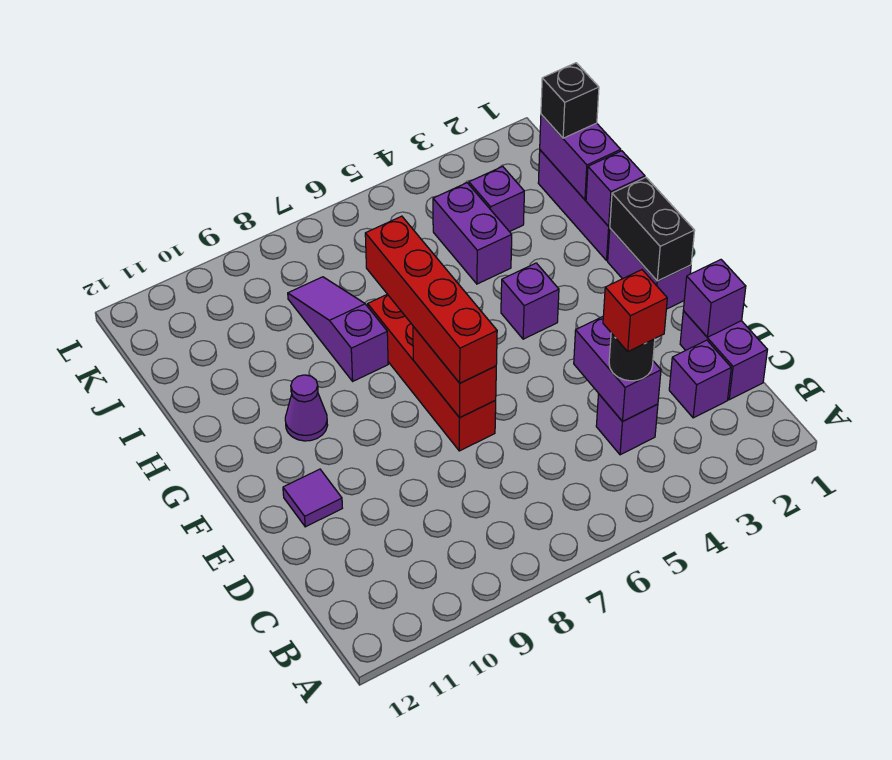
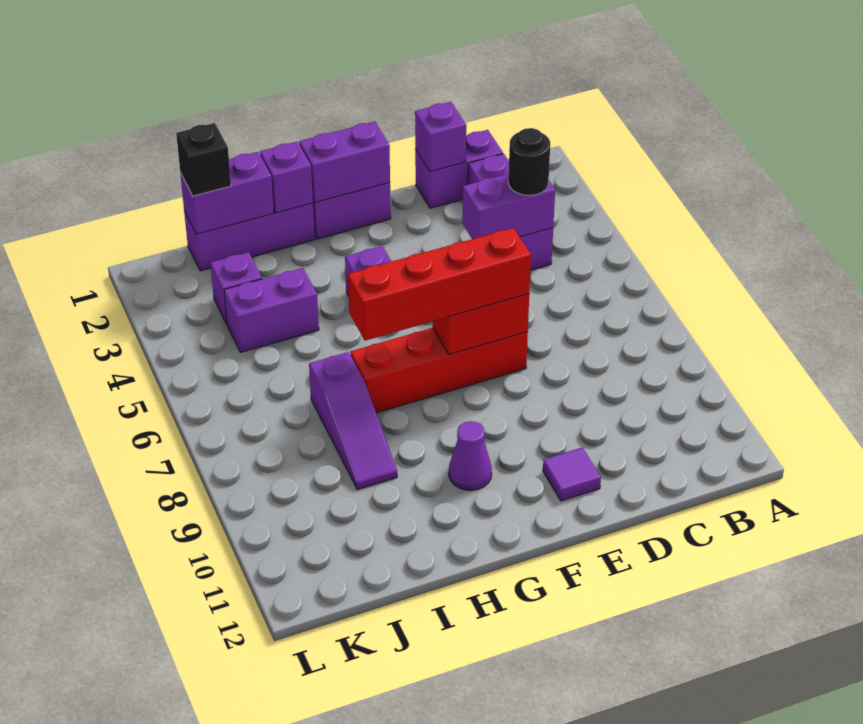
red brick C4 level 4 -> none
black brick F1:G1 level 2 -> purple brick F1:G1 level 2
purple slope H8:J8 level 1 top H -> purple slope I7:I9 level 1 top 7

